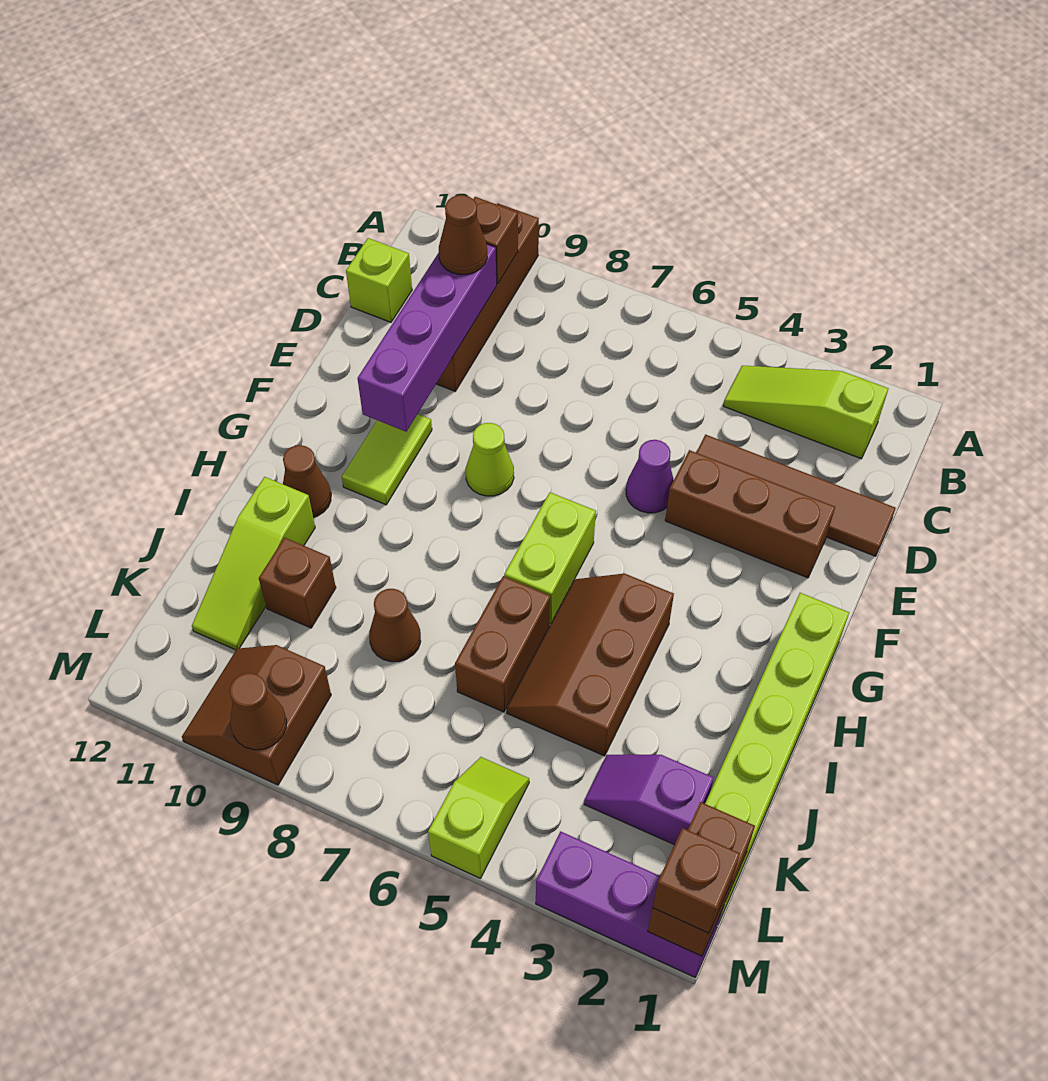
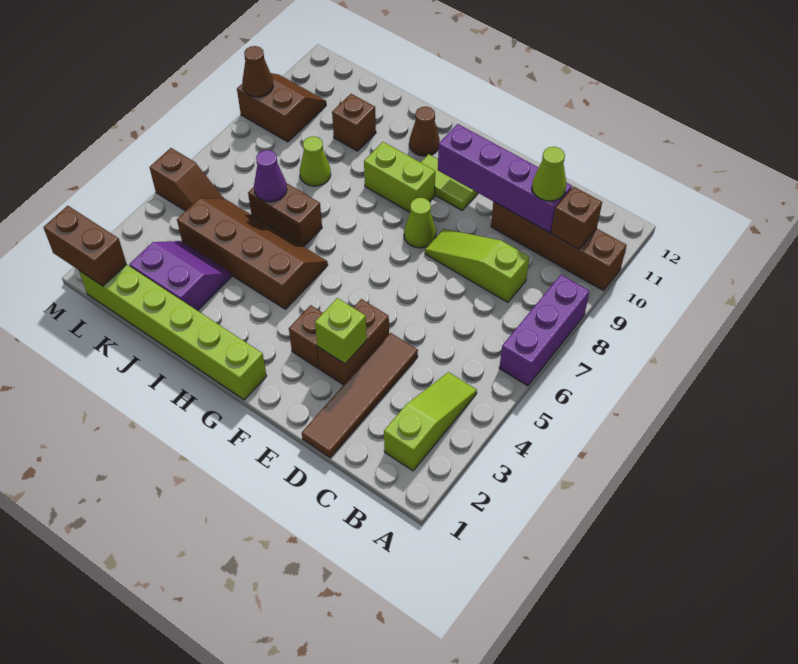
brown cone C10 level 3 -> lime cone C10 level 3
lime brick C12 level 1 -> lime brick E3 level 2
brown brick E2:E4 level 1 -> brown brick E3:E4 level 1
purple cone E5 level 1 -> purple cone J6 level 2
lime brick G6:H6 level 1 -> lime brick G9:H9 level 1
brown slope H4:J5 level 1 top 4 -> brown slope H4:K5 level 1 top 4
lime slope I11:K11 level 1 top I -> lime slope C8:E8 level 1 top C
brown cone J8 level 1 -> lime cone J8 level 1
purple slope K2:K3 level 1 top 2 -> purple slope J2:K3 level 1 top 2
lime slope L5:M5 level 1 top M -> brown slope L5:M5 level 1 top M
purple brick M1:M3 level 1 -> purple brick A6:A8 level 1
brown brick M1 level 3 -> brown brick F3 level 1

